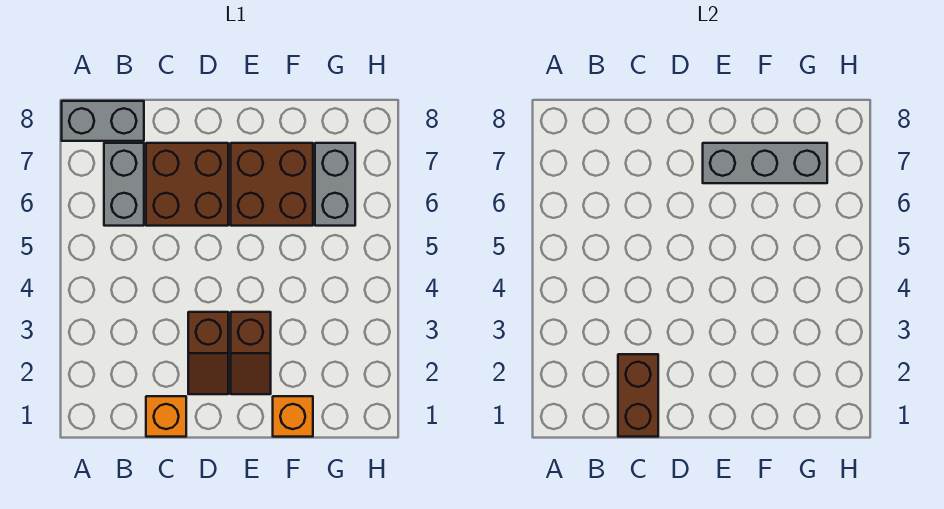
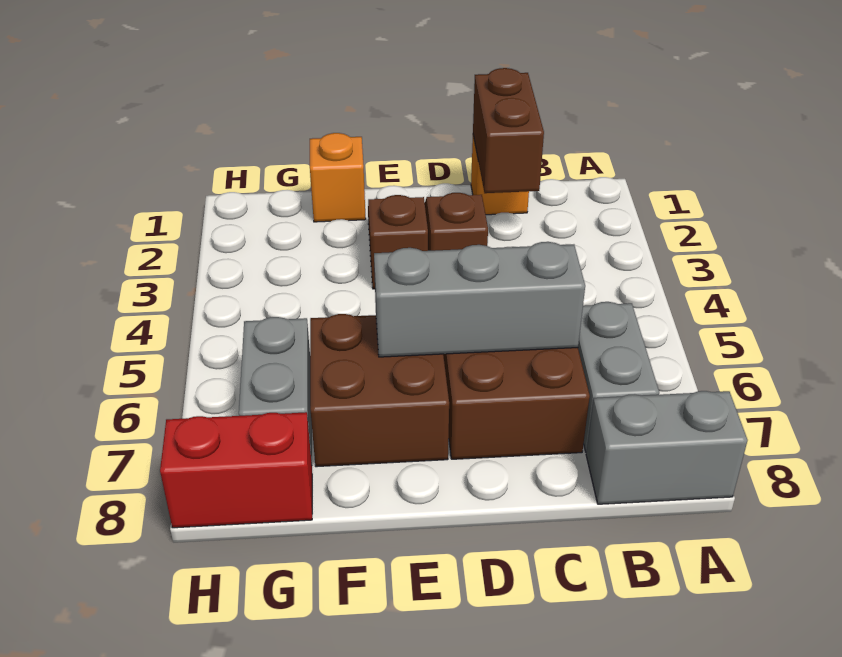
grey brick E7:G7 level 2 -> grey brick C6:E6 level 2
none -> red brick G8:H8 level 1

